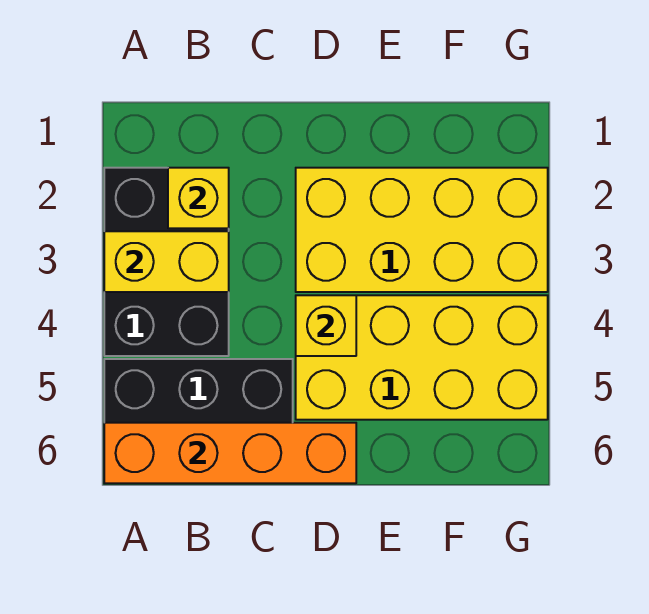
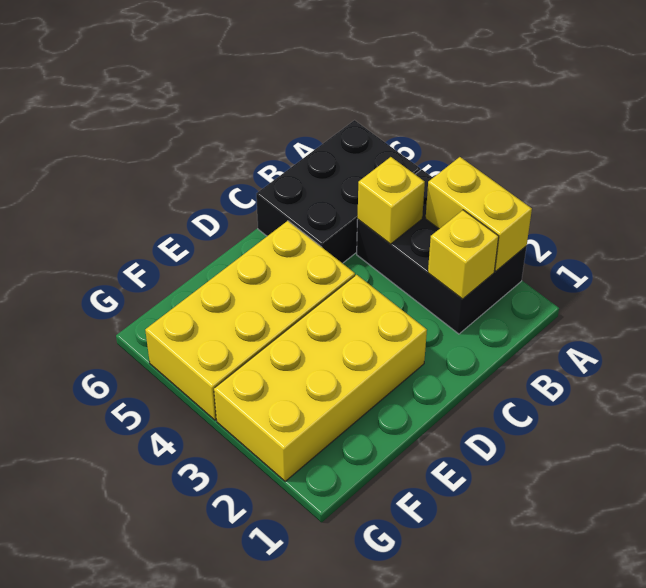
yellow brick A3:B3 level 2 -> yellow brick A2:A3 level 2
orange brick A6:D6 level 2 -> none
yellow brick D4 level 2 -> yellow brick B4 level 2

